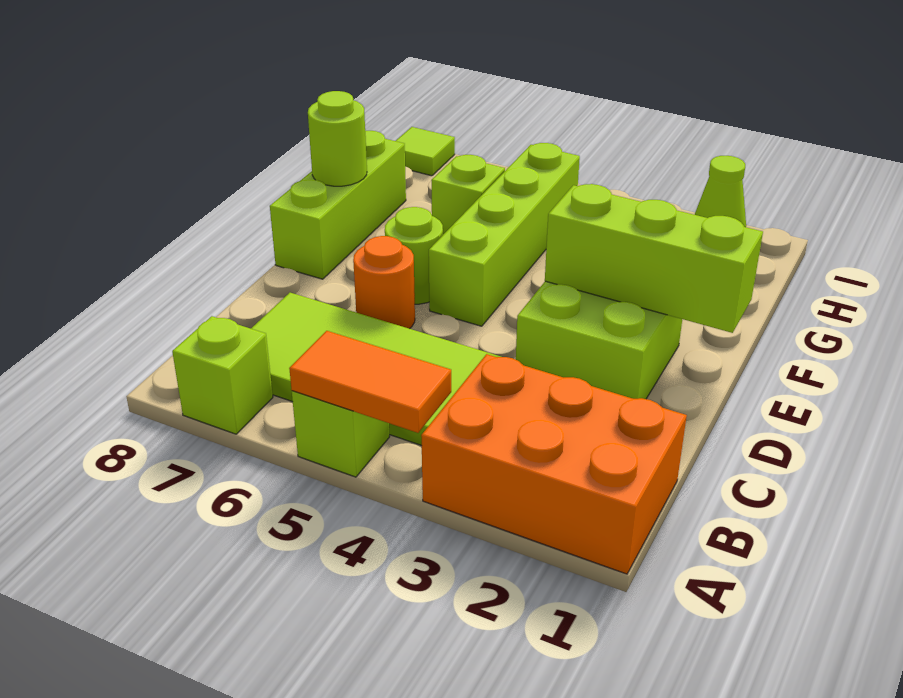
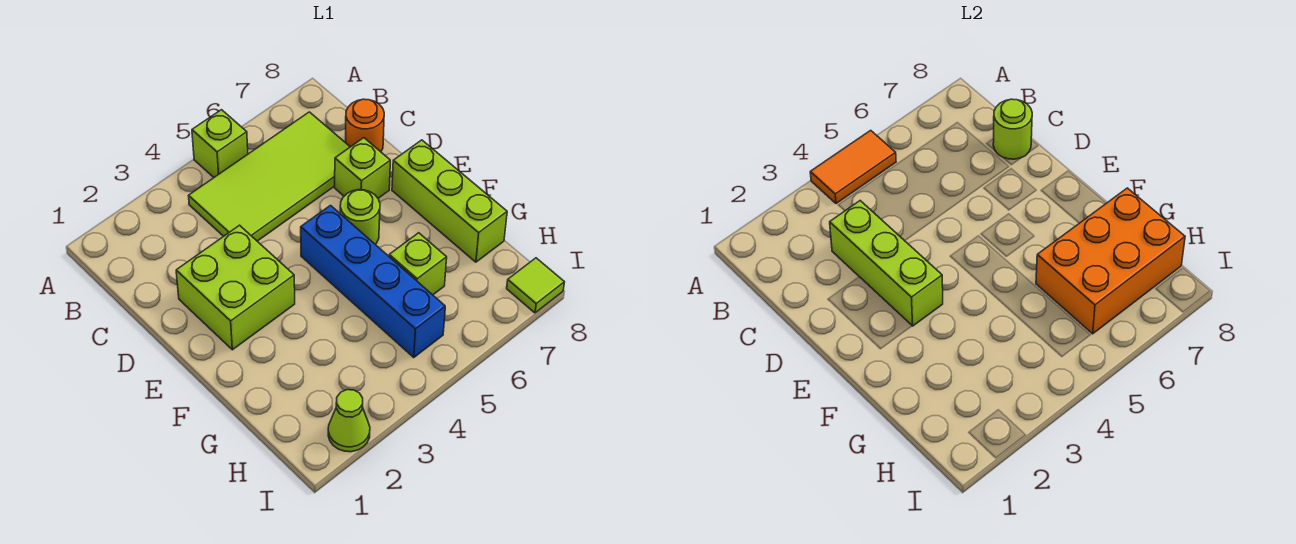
orange brick A1:B3 level 1 -> orange brick G6:H8 level 2
lime brick A7 level 1 -> lime brick D7 level 1
orange round brick D6 level 1 -> orange round brick C8 level 1
lime brick E1:E3 level 2 -> lime brick C3:E3 level 2
lime brick E5:H5 level 1 -> blue brick E5:H5 level 1
lime round brick F8 level 2 -> lime round brick C8 level 2

